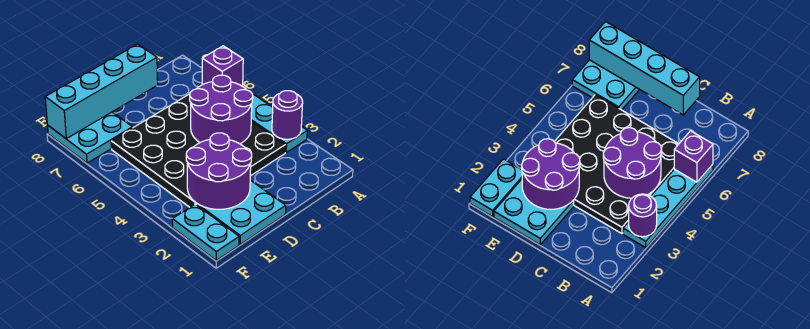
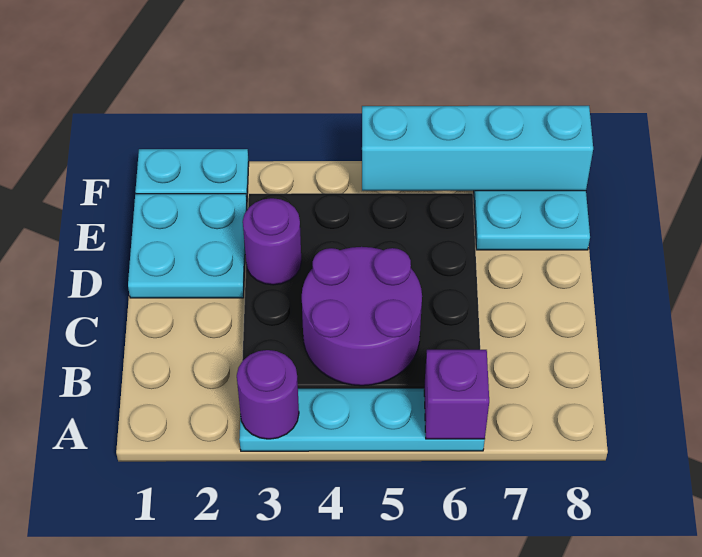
cyan brick C8:F8 level 2 -> cyan brick F5:F8 level 2
purple round brick D2:E3 level 2 -> purple round brick D3 level 2

